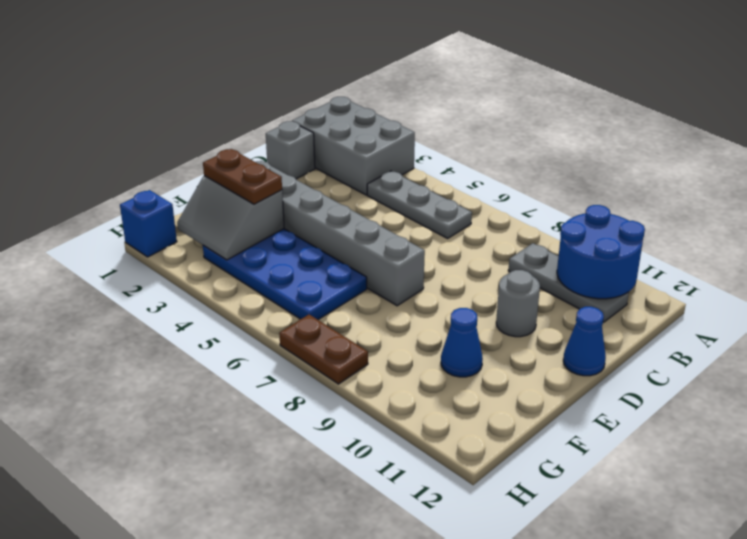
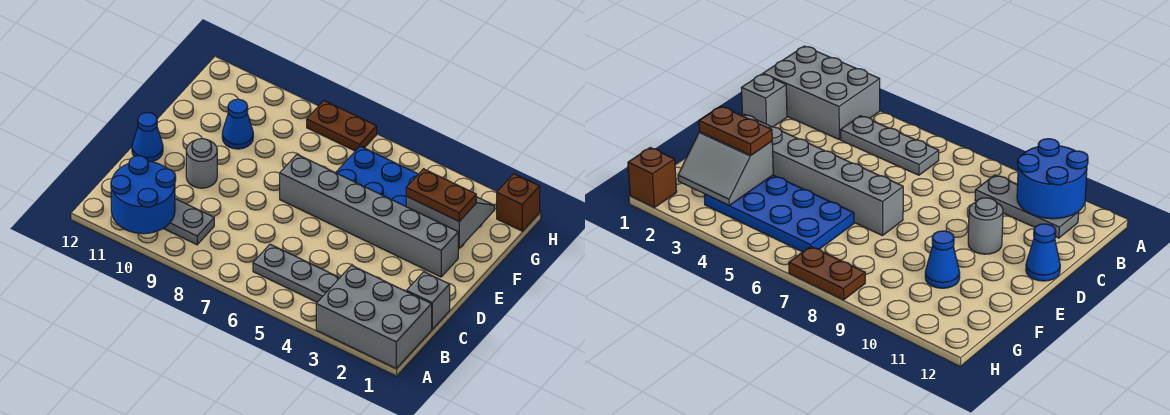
blue brick H1 level 1 -> brown brick H1 level 1

